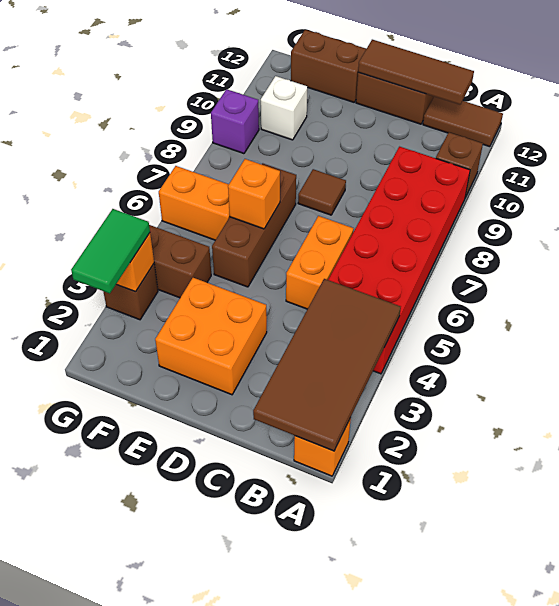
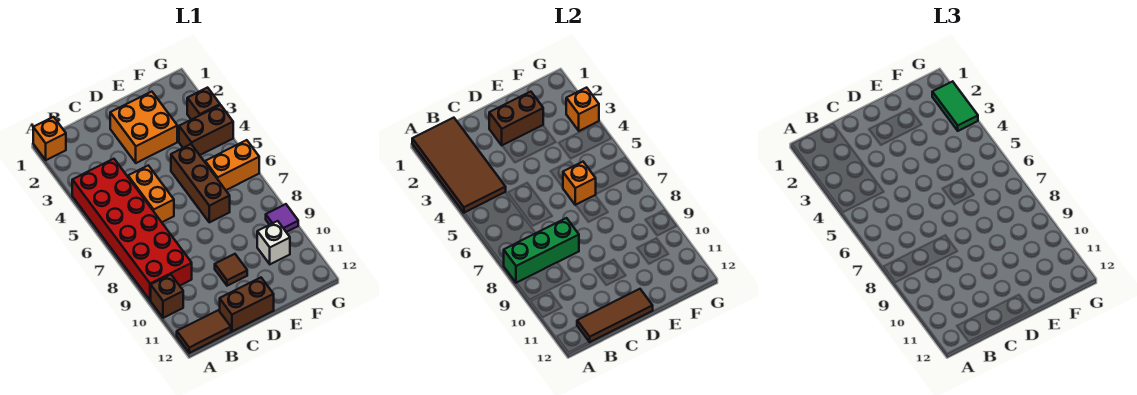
none -> green brick A8:C8 level 2
brown tile D8 level 1 -> brown tile D10 level 1
brown brick E12:F12 level 1 -> brown brick D2:E2 level 2
purple brick G9 level 1 -> purple tile G9 level 1

